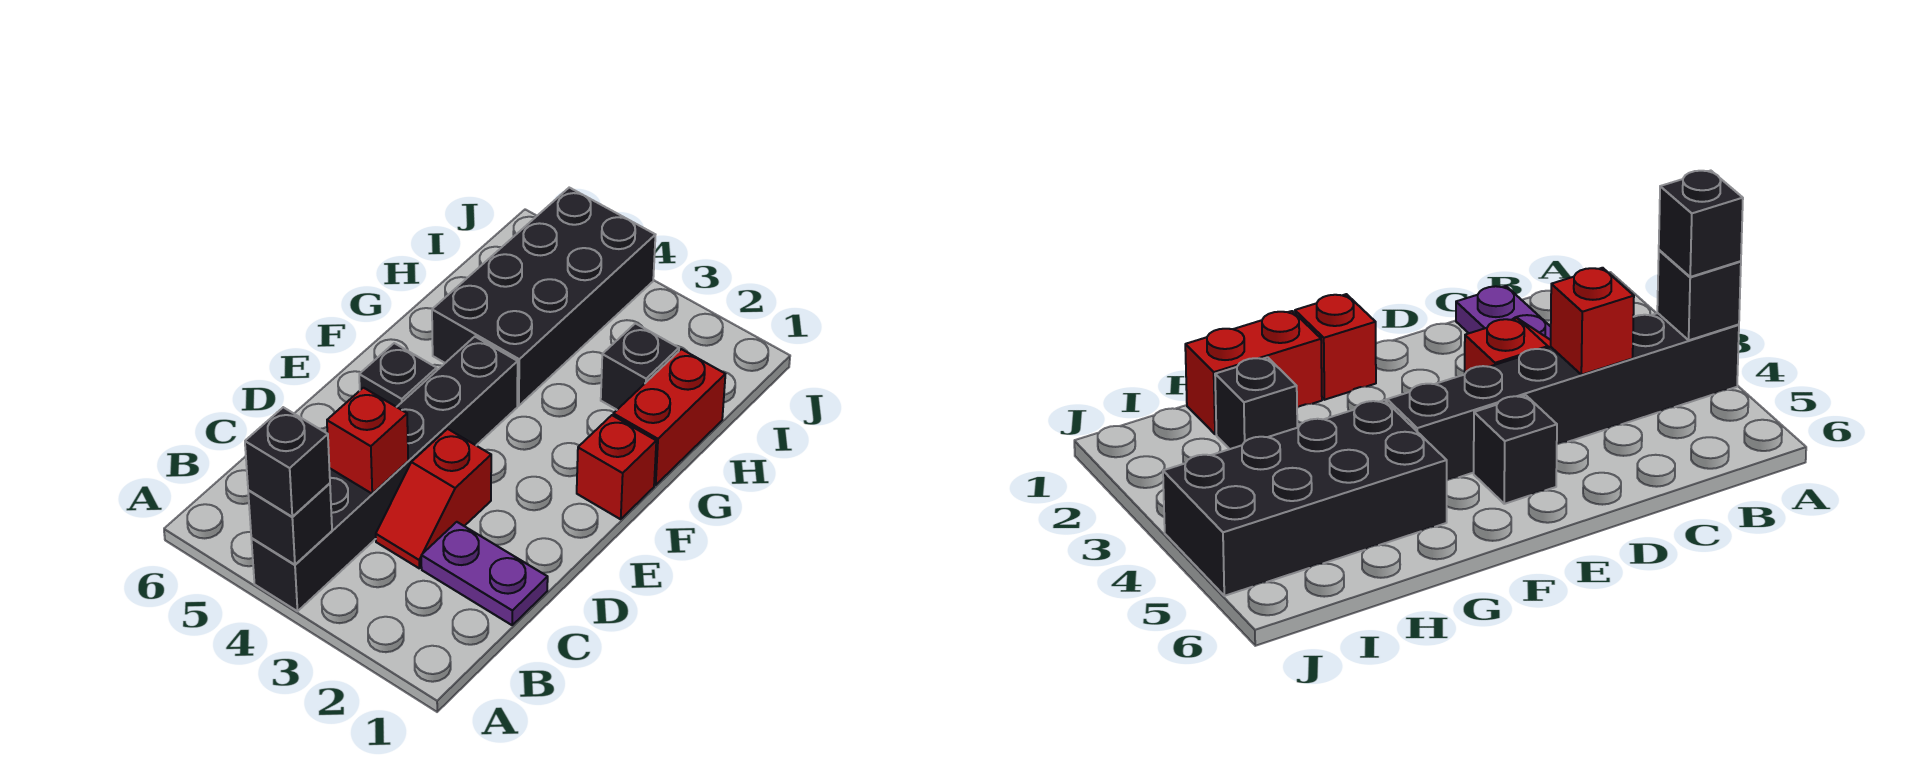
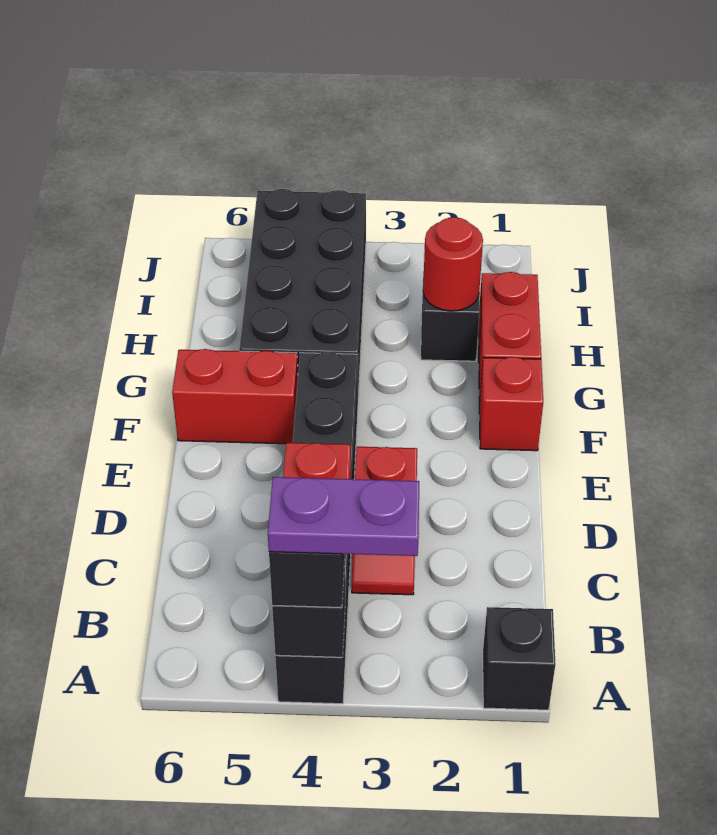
purple plate C1:C2 level 1 -> purple plate A3:A4 level 4
black brick E5 level 1 -> black brick A1 level 1
none -> red brick F5:F6 level 1
none -> red round brick H2 level 2

